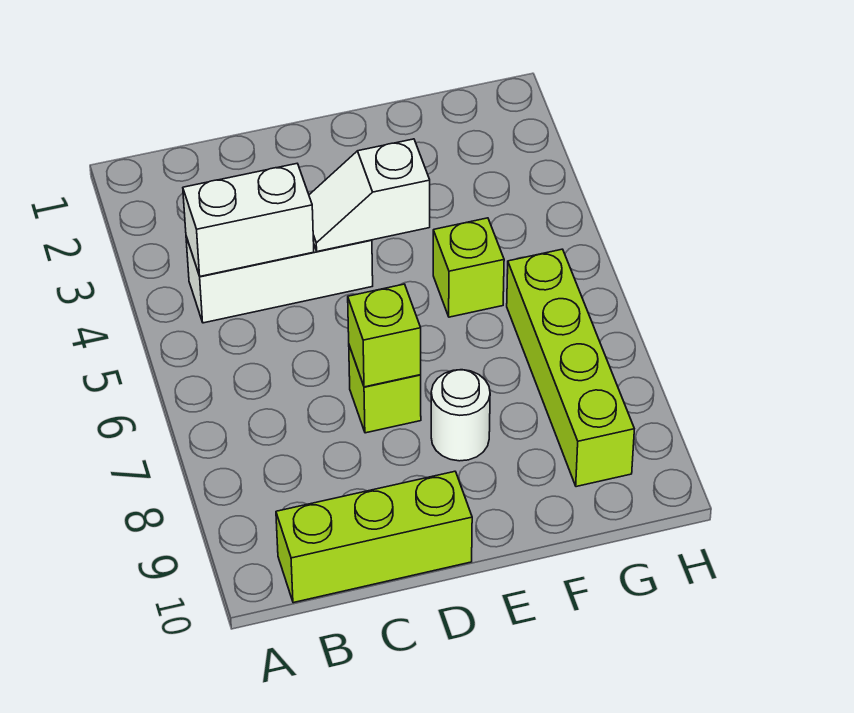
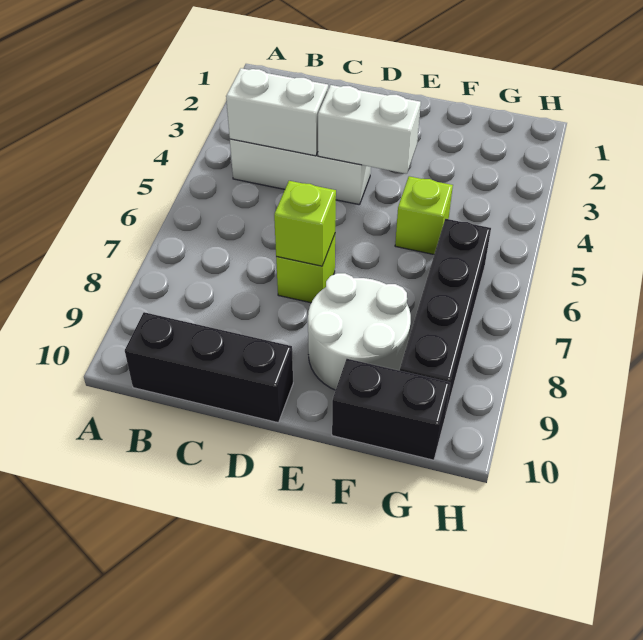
lime brick B10:D10 level 1 -> black brick B10:D10 level 1
white slope D4:E4 level 2 top E -> white brick D4:E4 level 2
white round brick E8 level 1 -> white round brick E8:F9 level 1
none -> black brick F10:G10 level 1
lime brick G6:G9 level 1 -> black brick G6:G9 level 1

